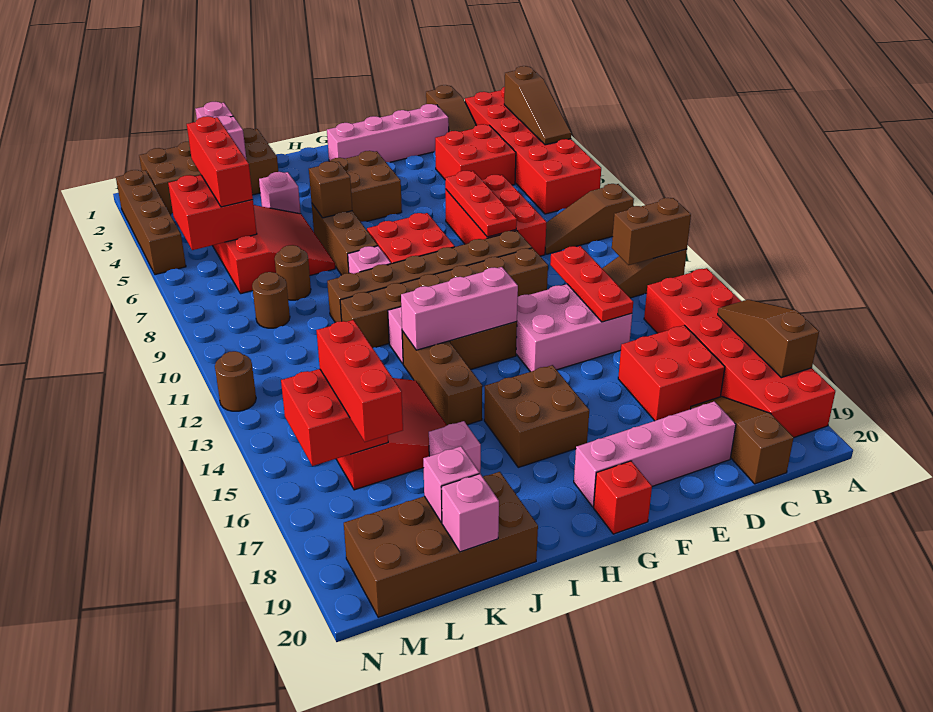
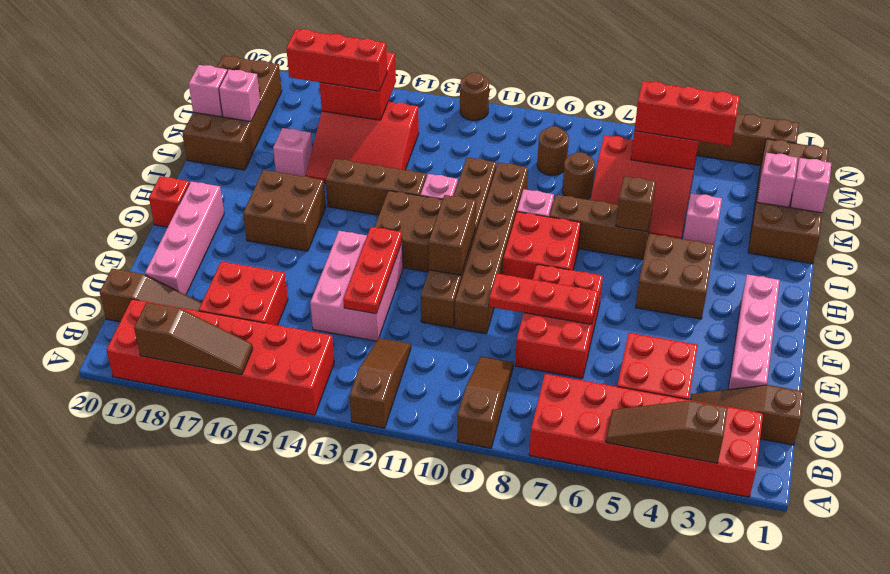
brown brick A12:B12 level 2 -> brown brick F11:G11 level 2
red brick D7:E9 level 1 -> red brick D7:F8 level 1
red plate D12:D14 level 2 -> red plate D13:F13 level 2
pink brick G13:I13 level 2 -> none

